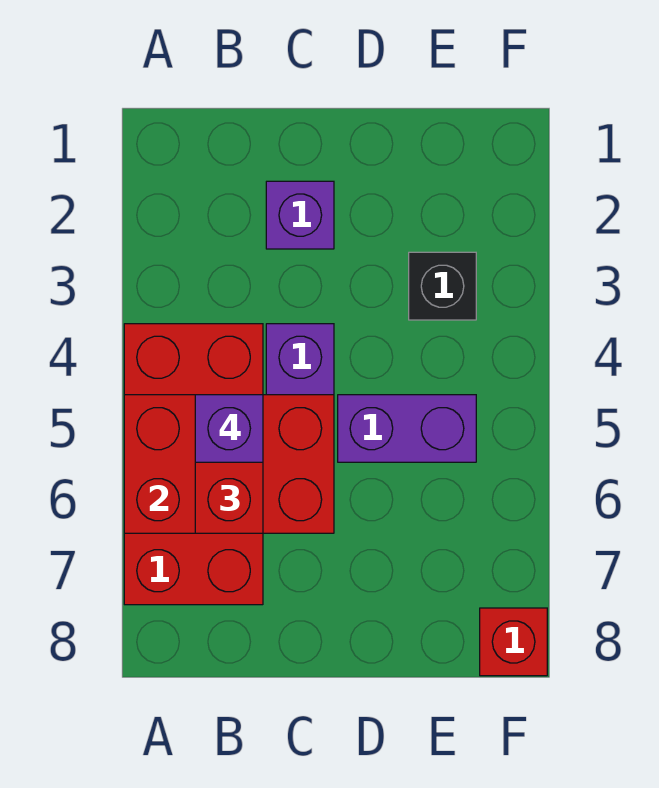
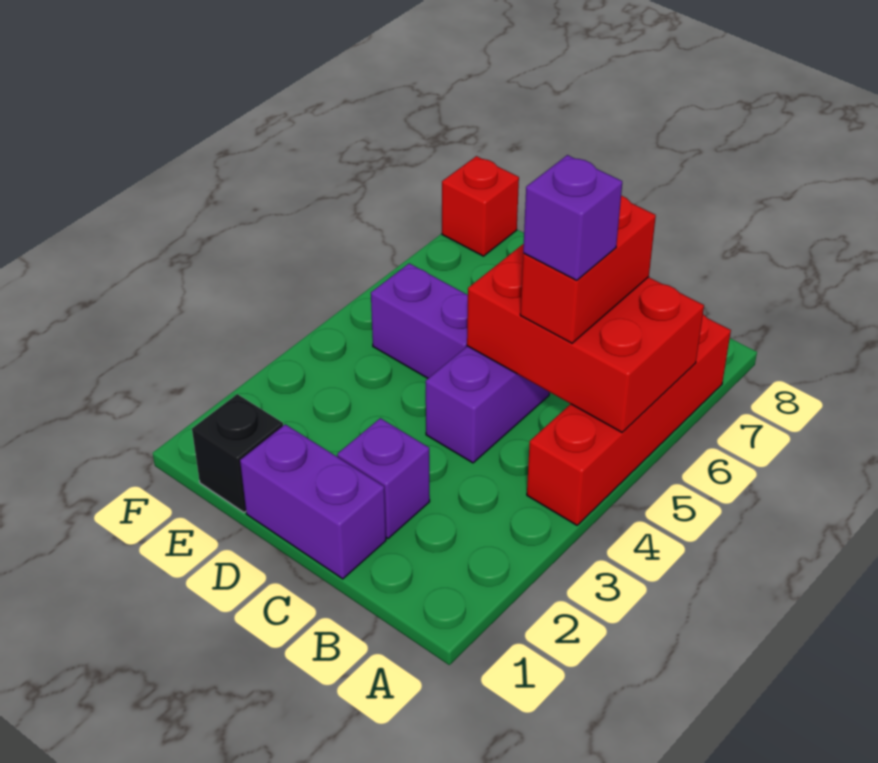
red brick A4:B7 level 1 -> red brick A4:A7 level 1
none -> purple brick C1:D1 level 1
black brick E3 level 1 -> black brick E1 level 1

